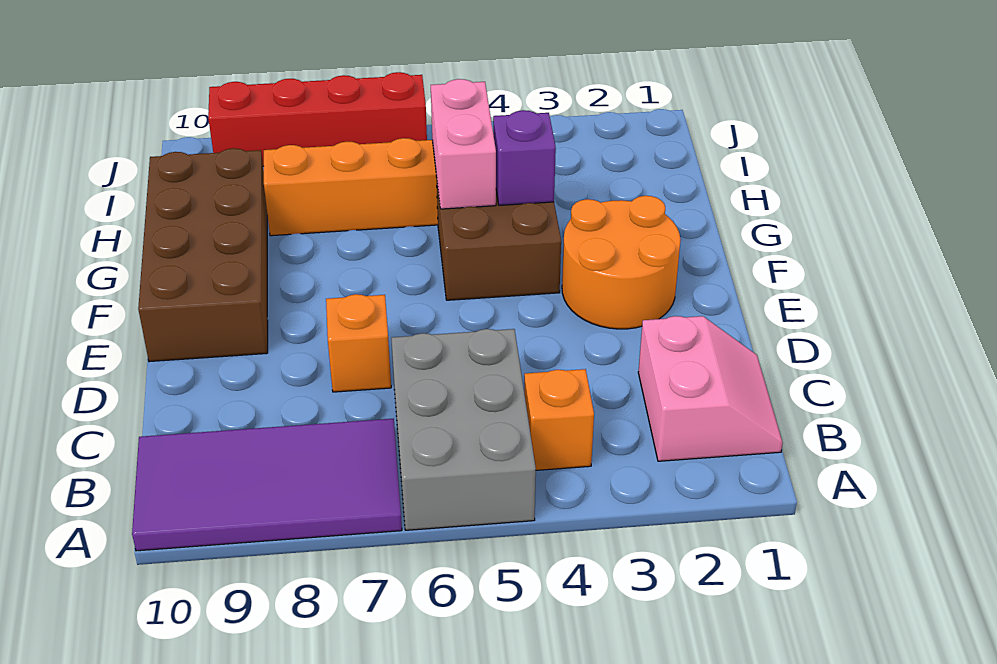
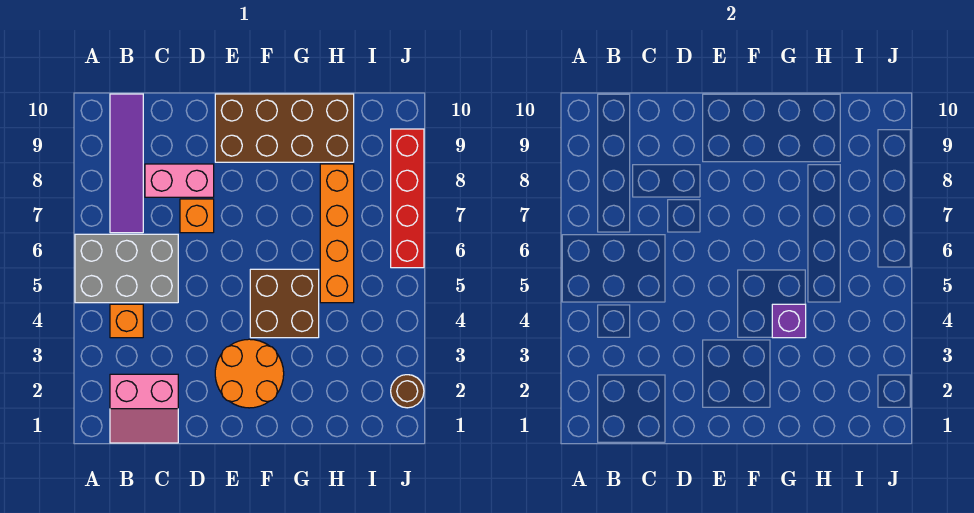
purple tile A7:B10 level 1 -> purple tile B7:B10 level 1
pink brick G5:H5 level 2 -> pink brick C8:D8 level 1
none -> brown round brick J2 level 1

